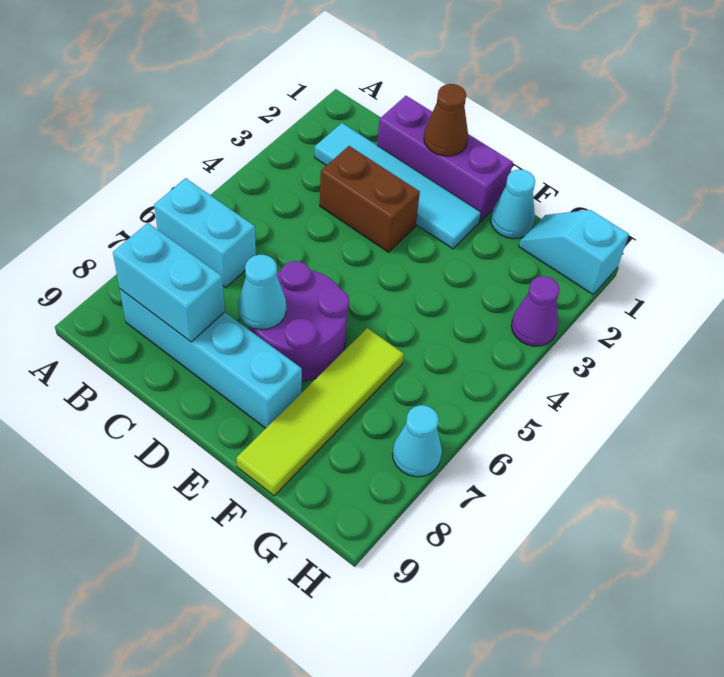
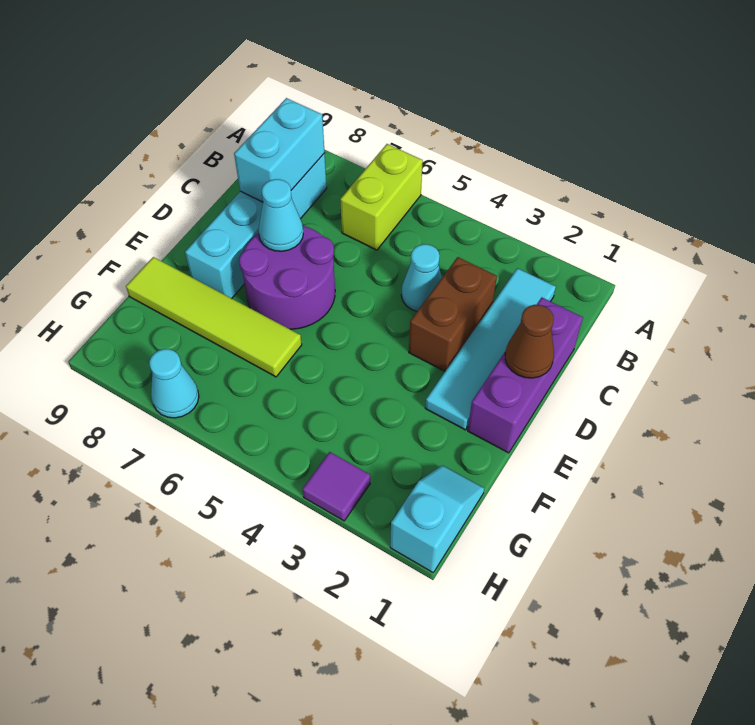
cyan brick A6:B6 level 1 -> lime brick A6:B6 level 1
cyan cone F1 level 1 -> cyan cone C4 level 1
purple cone H3 level 1 -> purple tile H3 level 1

